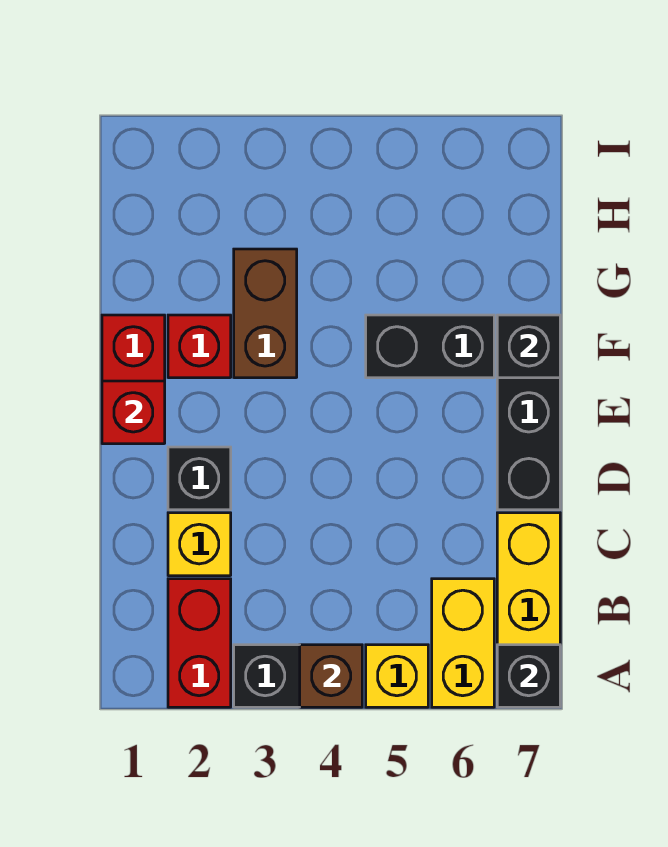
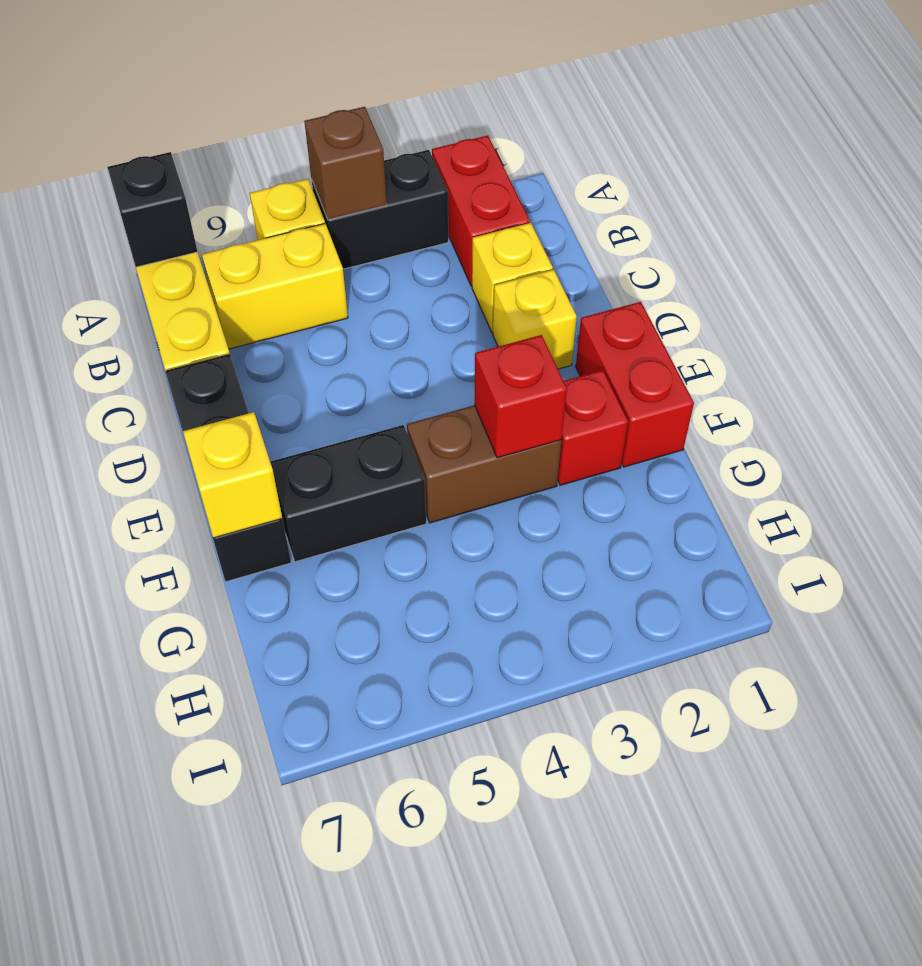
yellow brick A6:B6 level 1 -> yellow brick B5:B6 level 1
black brick D2 level 1 -> yellow brick D2 level 1
red brick E1 level 2 -> red brick F3 level 2
brown brick F3:G3 level 1 -> brown brick F3:F4 level 1
black brick F7 level 2 -> yellow brick F7 level 2

